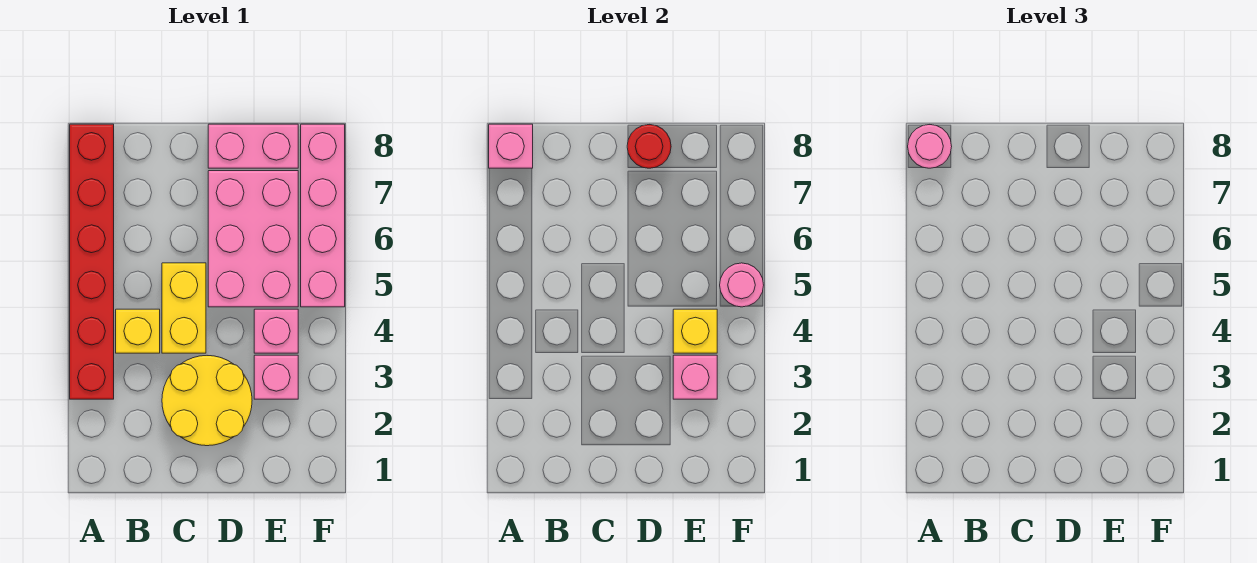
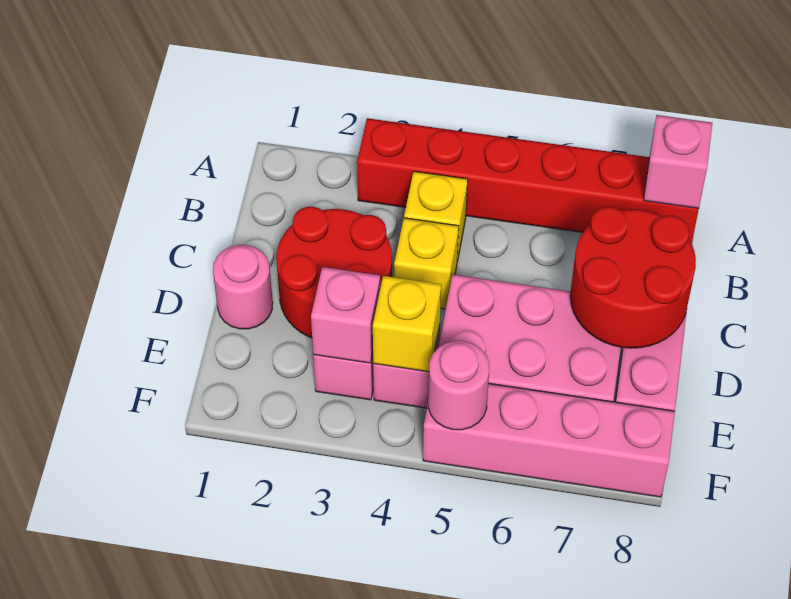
pink round brick A8 level 3 -> pink round brick D1 level 1
yellow round brick C2:D3 level 1 -> red round brick C2:D3 level 1
yellow brick C4:C5 level 1 -> yellow brick C4 level 1
red round brick D8 level 2 -> red round brick C7:D8 level 2

